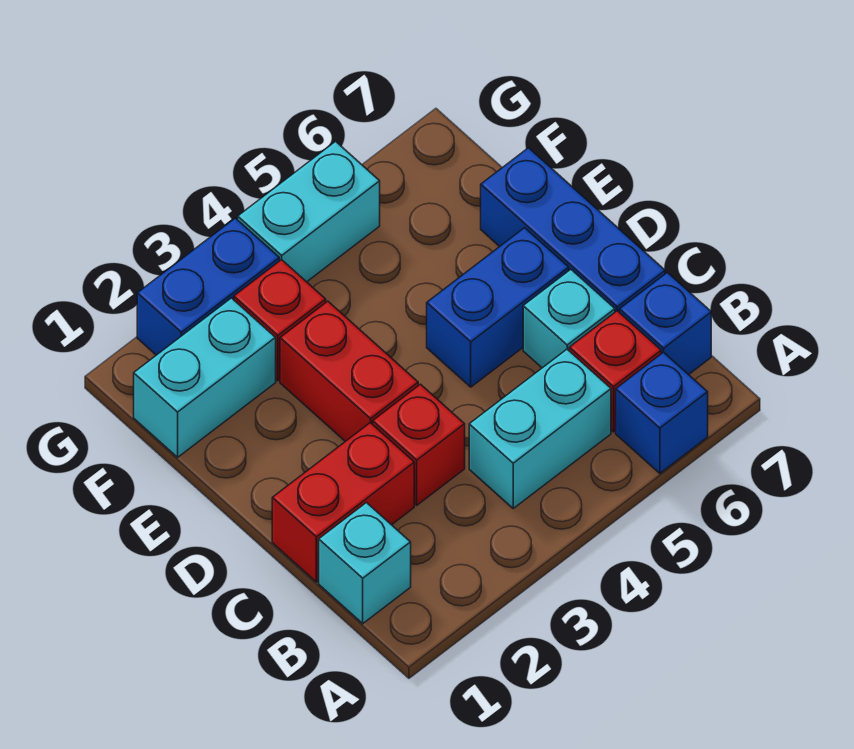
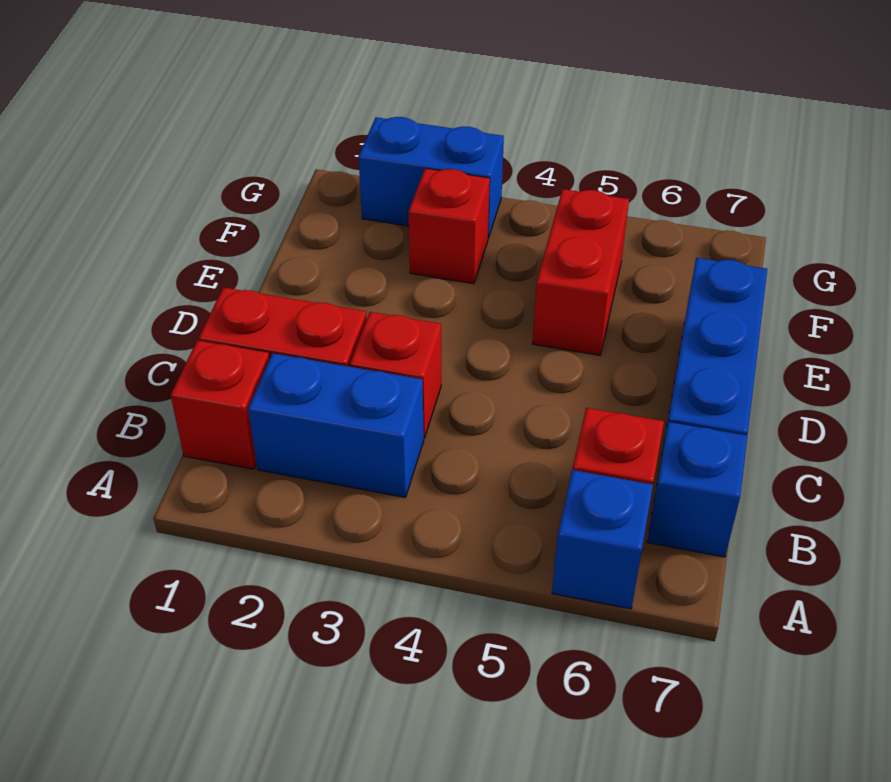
cyan brick B1 level 1 -> red brick B1 level 1
cyan brick B4:B5 level 1 -> none
cyan brick C6 level 1 -> none
red brick D3:E3 level 1 -> red brick E5:F5 level 1
blue brick D5:D6 level 1 -> blue brick B2:B3 level 1
cyan brick F1:F2 level 1 -> none
cyan brick G4:G5 level 1 -> none

